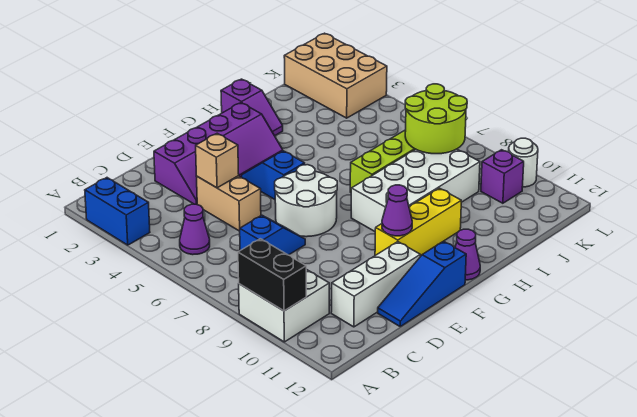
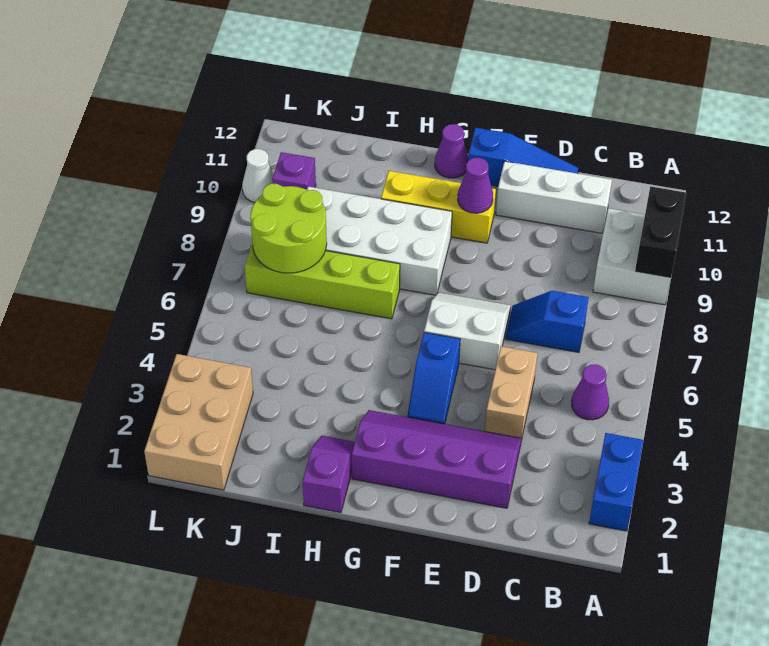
tan brick D4 level 2 -> none
white round brick E6:F7 level 1 -> white slope E6:F7 level 1 top 6
white round brick L10 level 1 -> white cone L10 level 1

